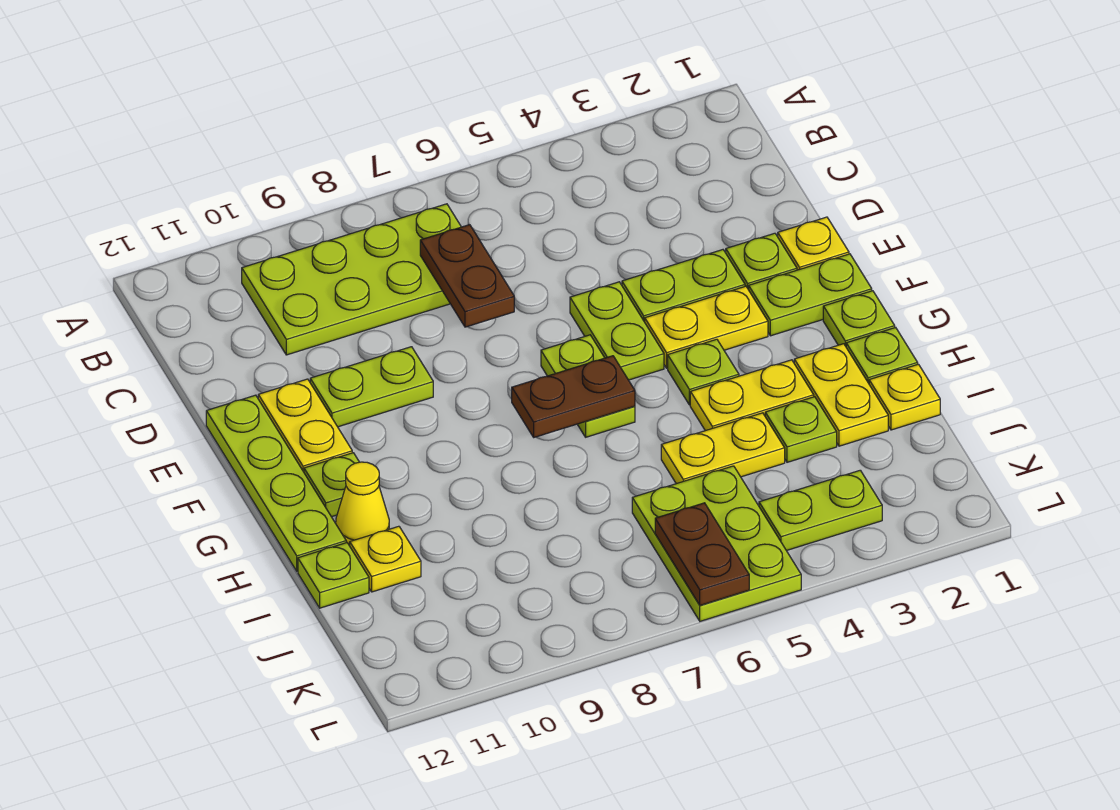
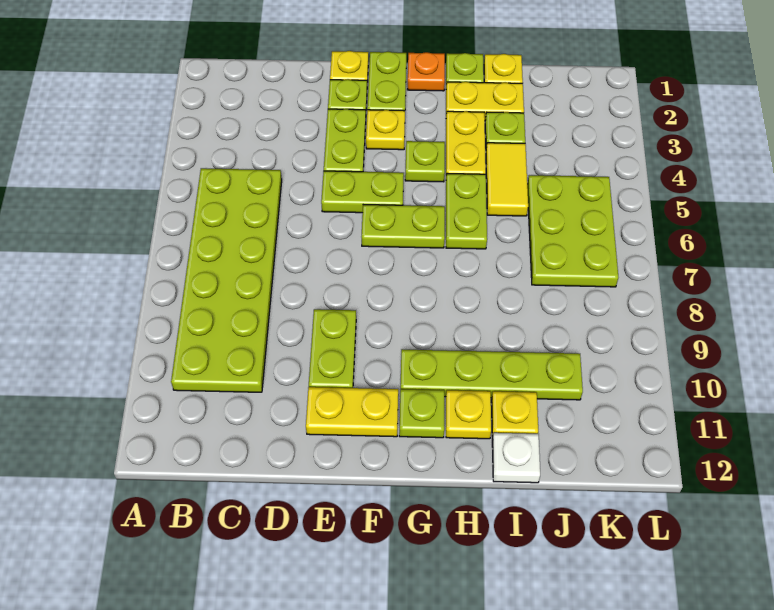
lime plate B7:C10 level 1 -> lime plate B5:C10 level 1
brown plate C7:D7 level 2 -> none
lime plate E12:H12 level 1 -> lime plate G10:J10 level 1
yellow plate F3:F4 level 1 -> yellow plate F3 level 1
lime plate G1 level 1 -> orange plate G1 level 1
brown plate G6:G7 level 2 -> none
yellow cone H11 level 1 -> yellow plate H11 level 1
yellow plate I4:I5 level 1 -> yellow tile I4:I5 level 1
lime plate I12 level 1 -> white plate I12 level 1
lime plate J5:L6 level 1 -> lime plate J5:K7 level 1
lime plate K3:K4 level 1 -> lime plate H5:H6 level 1
brown plate K6:L6 level 2 -> none

